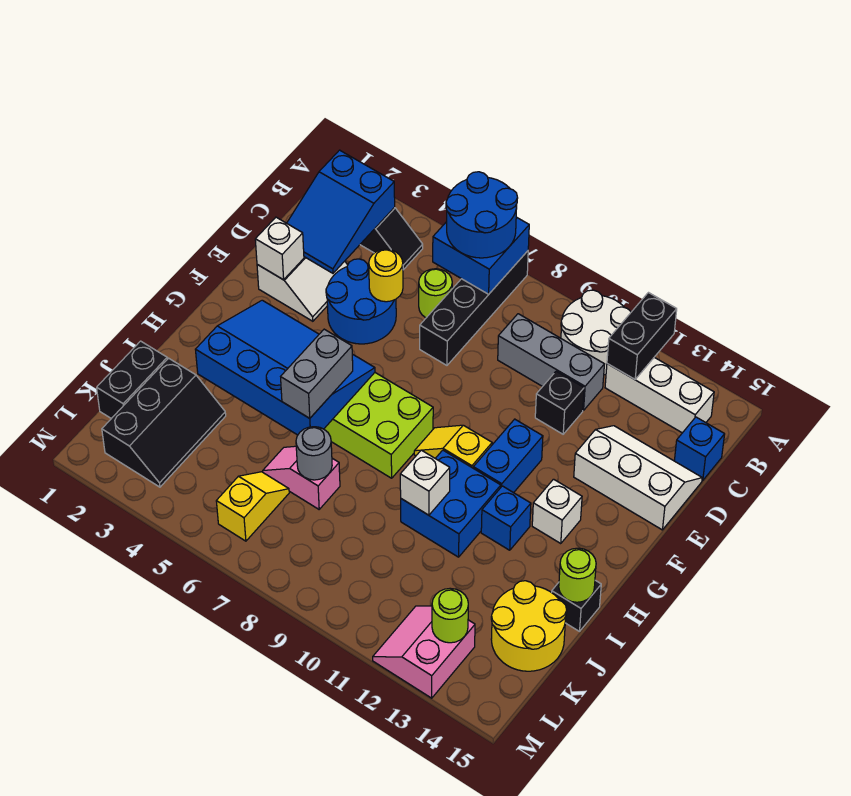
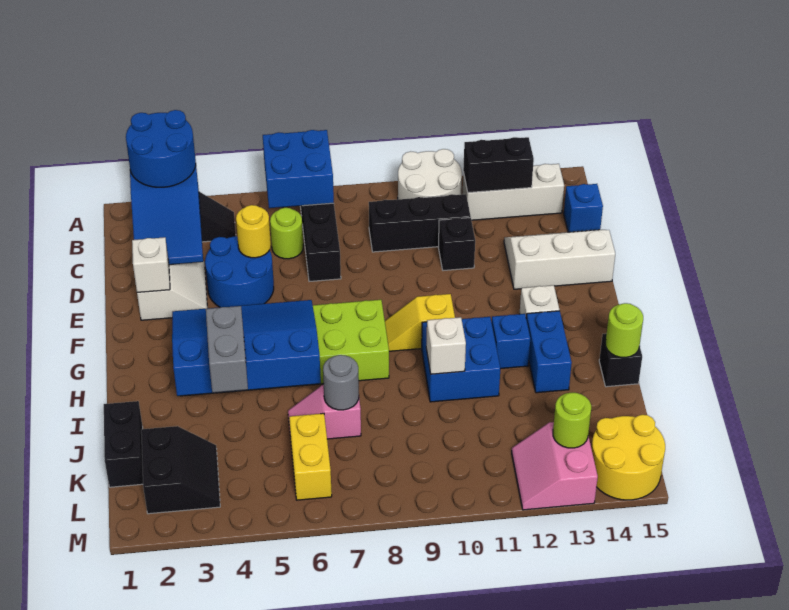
blue round brick A6:B7 level 3 -> blue round brick A2:B3 level 3
black brick A12:B12 level 2 -> black brick B12:B13 level 2
grey brick C9:C11 level 1 -> black brick C9:C11 level 1
blue brick F11:G11 level 1 -> blue brick H13:I13 level 1
grey brick H6:I6 level 3 -> grey brick I4:J4 level 3
black slope J2:L3 level 1 top 2 -> black slope K2:L3 level 1 top 2
yellow round brick J14:K15 level 1 -> yellow round brick L14:M15 level 1
yellow slope K6:L6 level 1 top L -> yellow brick K6:L6 level 1

